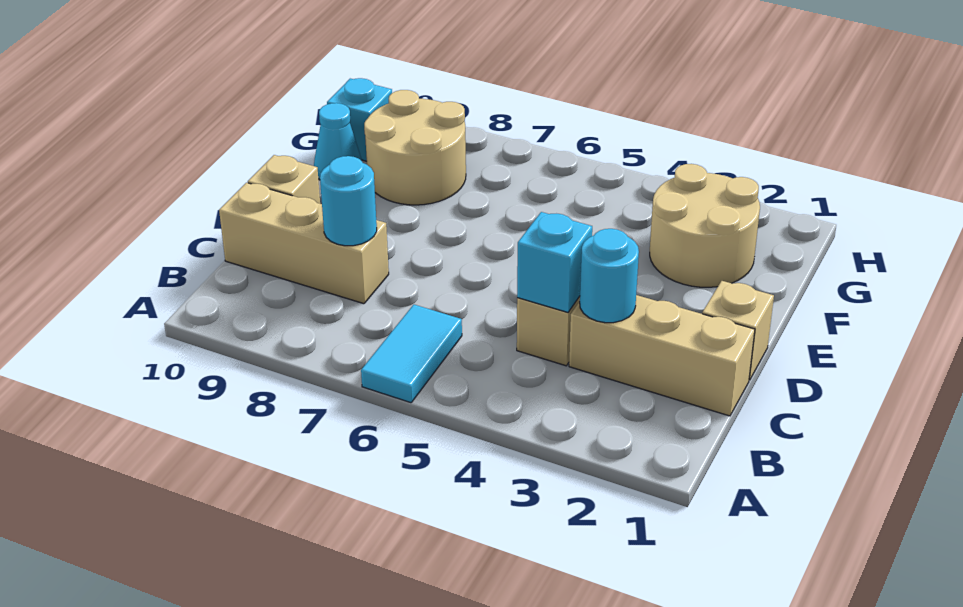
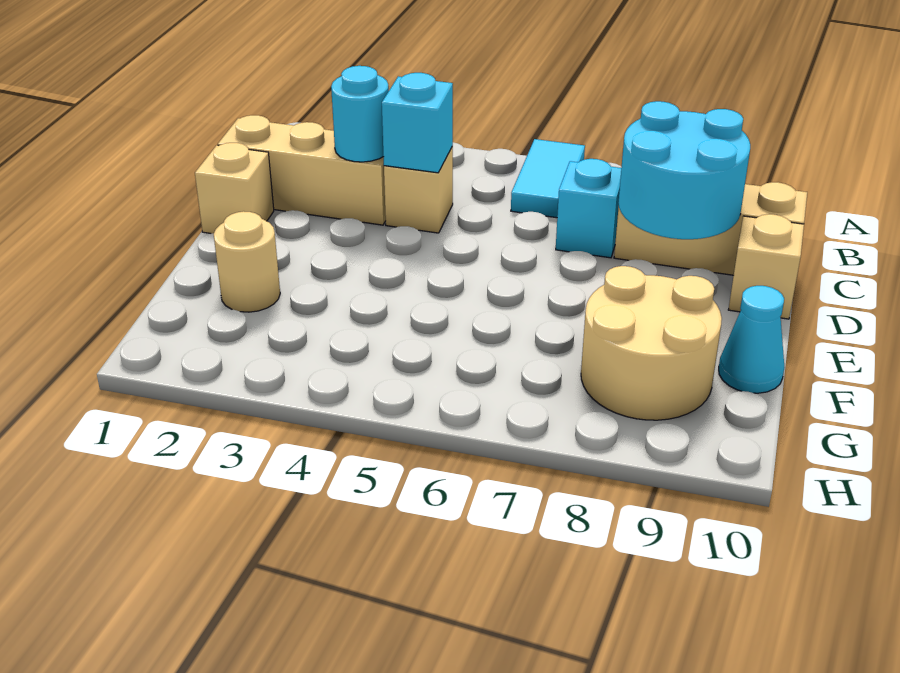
cyan round brick C8 level 2 -> cyan round brick C8:D9 level 2
tan round brick F2:G3 level 1 -> tan round brick F2 level 1
cyan brick G10 level 1 -> cyan brick C7 level 1

